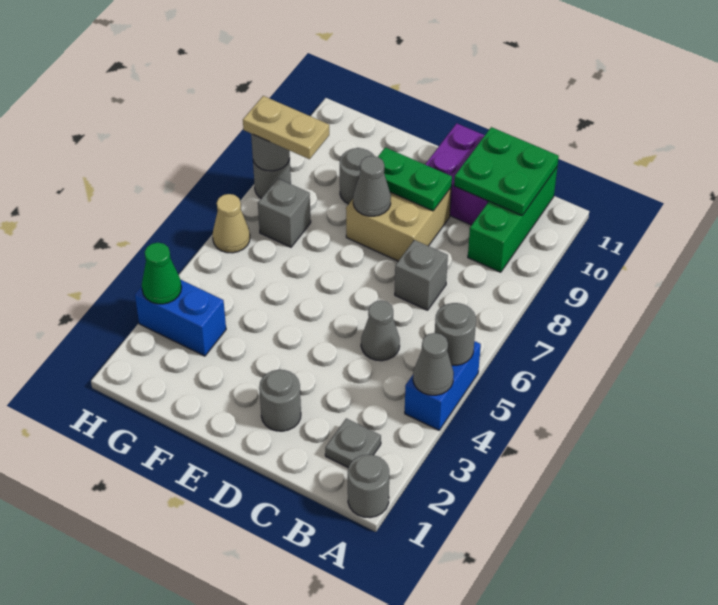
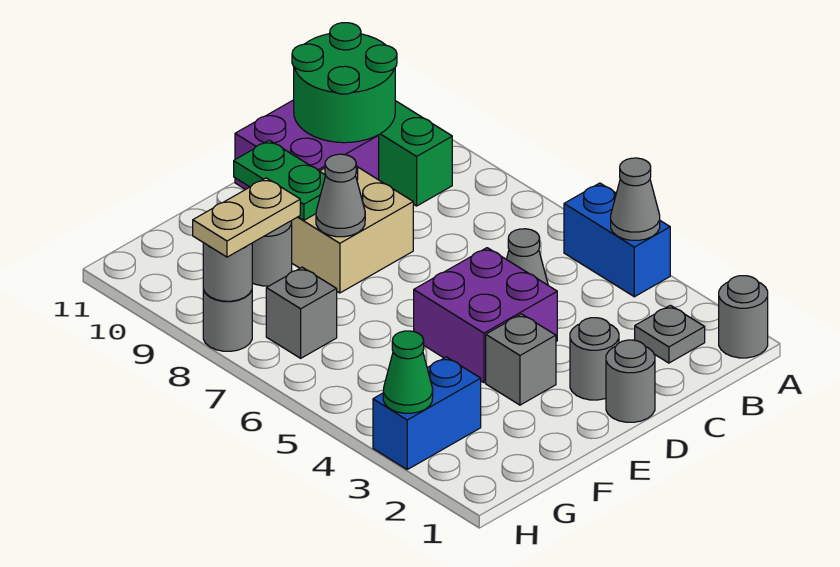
grey round brick A5 level 2 -> grey round brick D1 level 1
green plate B10:C11 level 2 -> green round brick B10:C11 level 2
grey brick C7 level 1 -> grey brick E3 level 1
none -> purple brick D4:E5 level 1
green plate D9:E9 level 2 -> green plate E9:E10 level 2
tan cone H6 level 1 -> none

